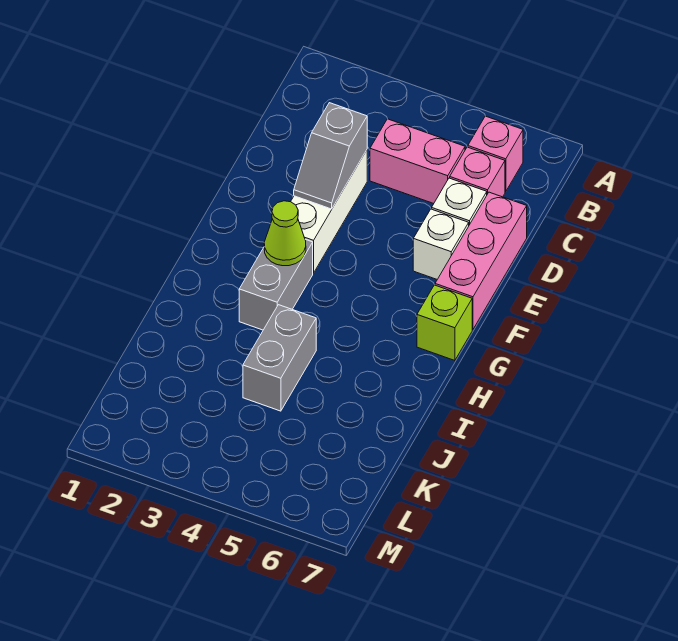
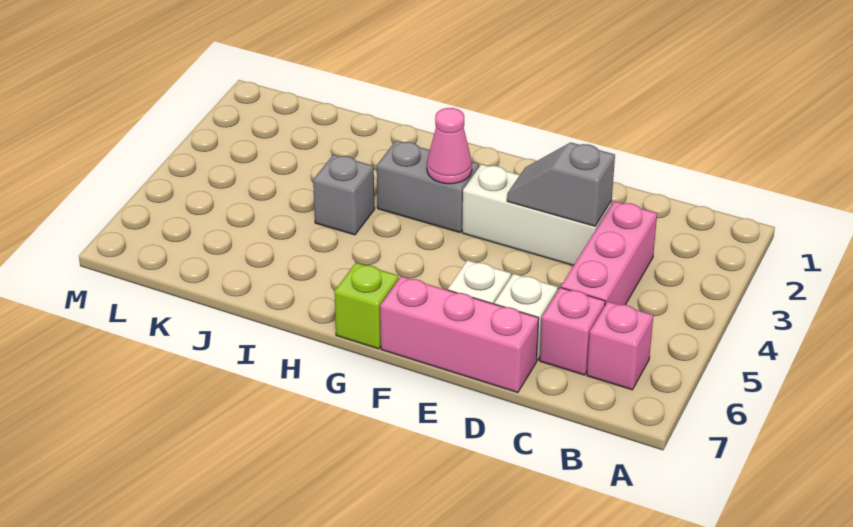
pink brick C4:C5 level 1 -> pink brick C3:C5 level 1
lime cone G3 level 2 -> pink cone G3 level 2
grey brick I4:J4 level 1 -> grey brick I4 level 1

